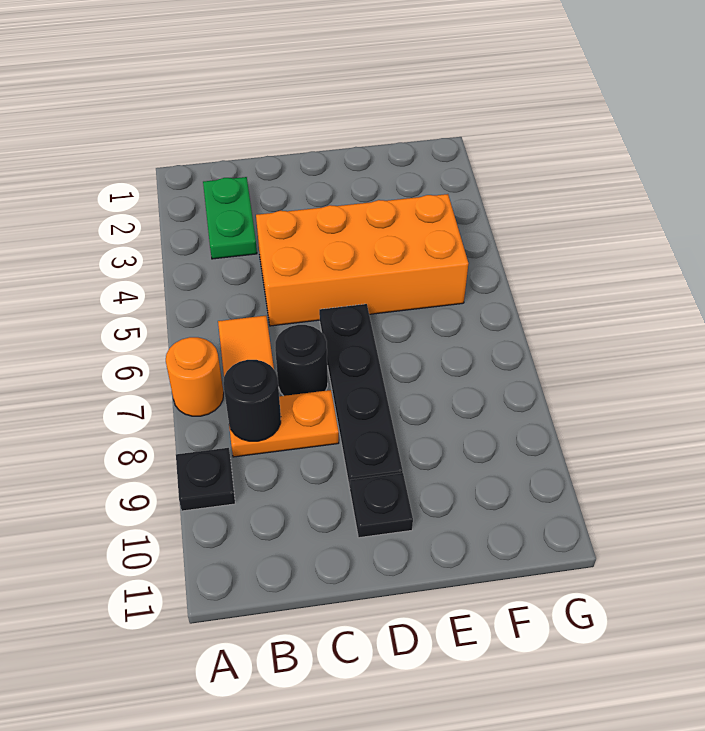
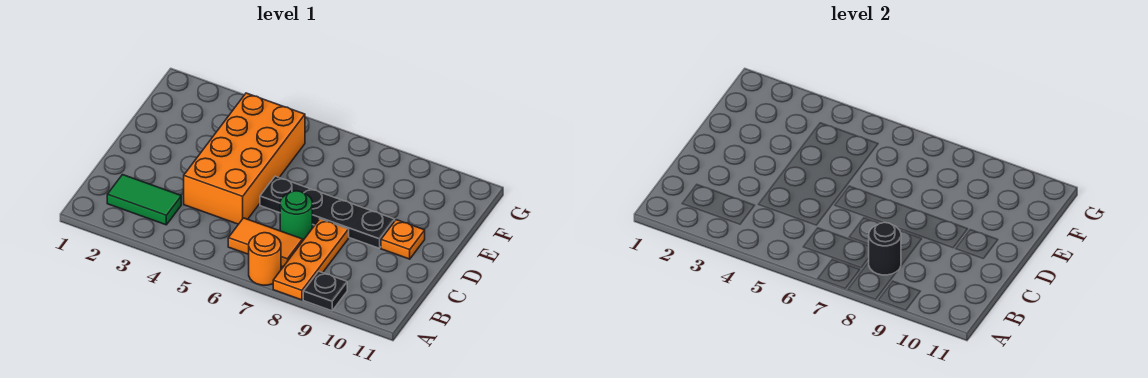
green plate B2:B3 level 1 -> green tile B2:B3 level 1
orange plate B8:C8 level 1 -> orange plate A8:C8 level 1
black round brick C7 level 1 -> green round brick C7 level 1
black plate D10 level 1 -> orange plate D10 level 1

